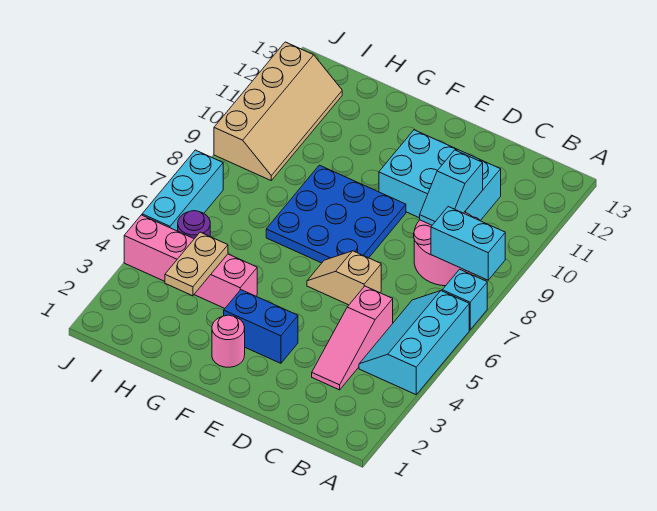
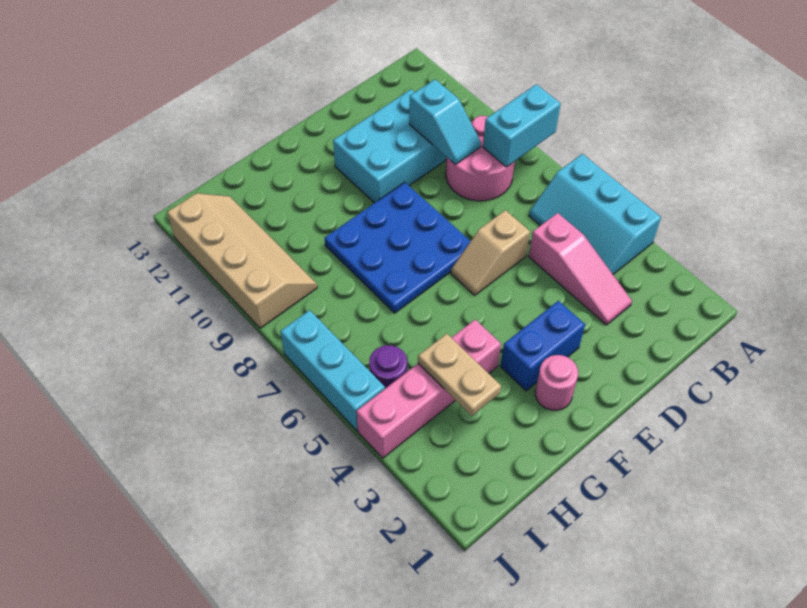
cyan brick A7 level 1 -> none

